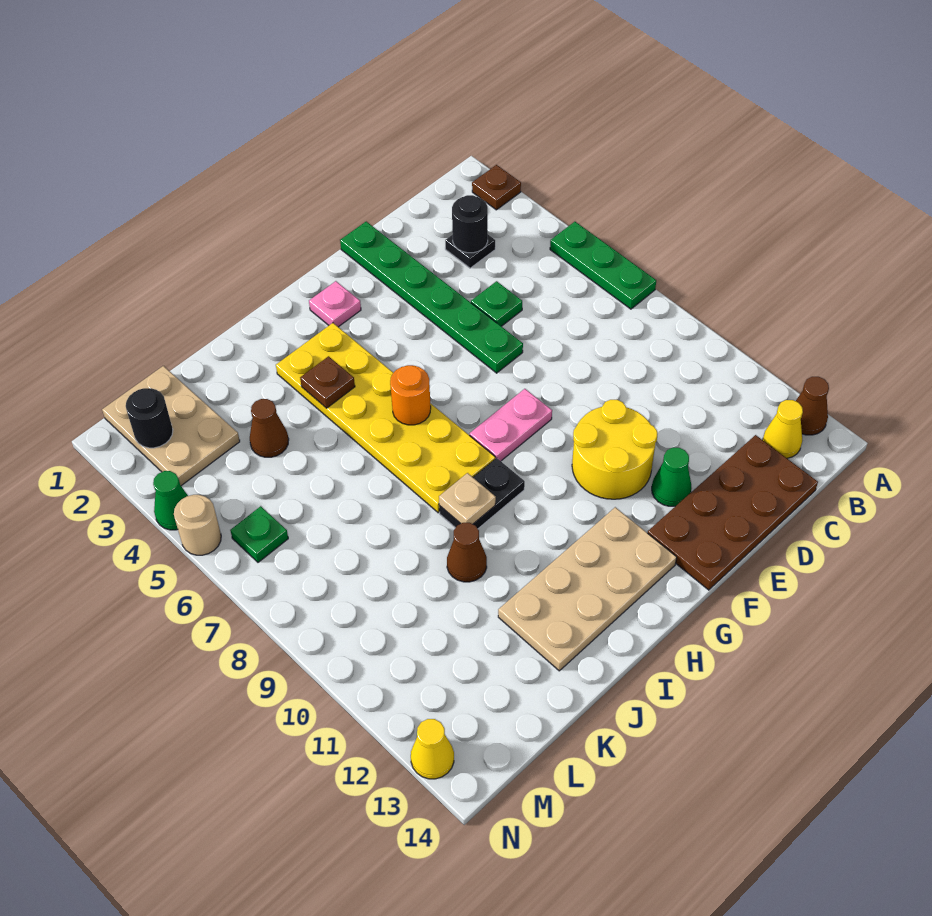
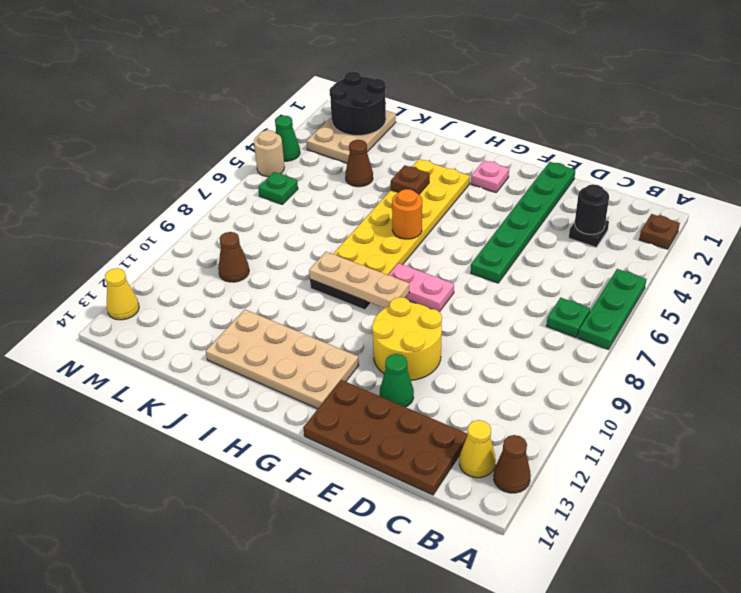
green plate D5 level 1 -> green plate B7 level 1
tan plate I9 level 2 -> tan plate G9:I9 level 2
brown cone J10 level 1 -> brown cone L10 level 1
black round brick M2 level 2 -> black round brick L1:M2 level 2

